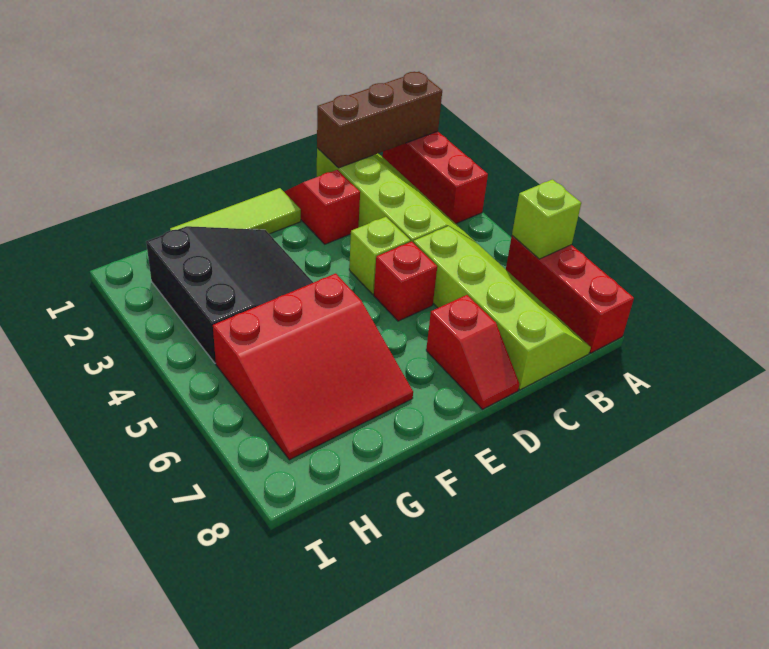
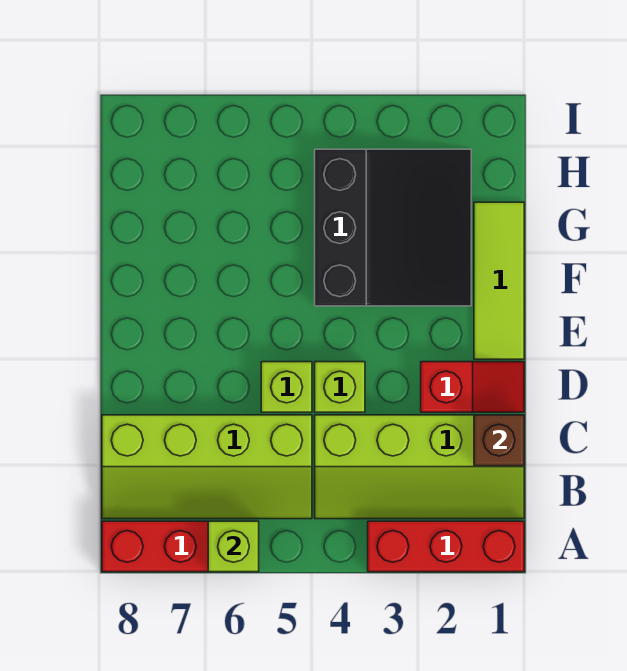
brown brick A1:C1 level 2 -> brown brick C1 level 2
red brick D5 level 1 -> lime brick D5 level 1
red slope D7:D8 level 1 top 7 -> none
black slope F2:H4 level 1 top H -> black slope F2:H4 level 1 top 4
red slope F5:H7 level 1 top 5 -> none

